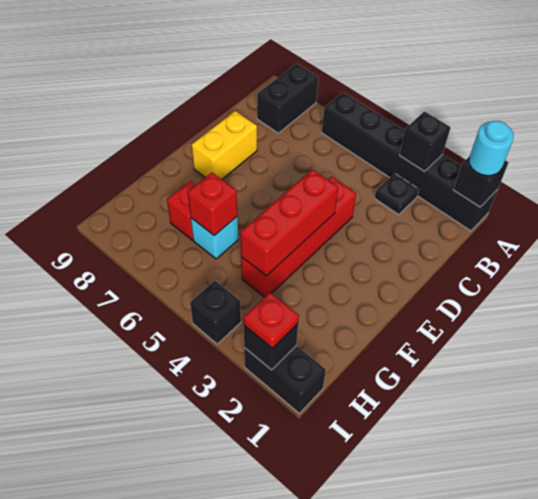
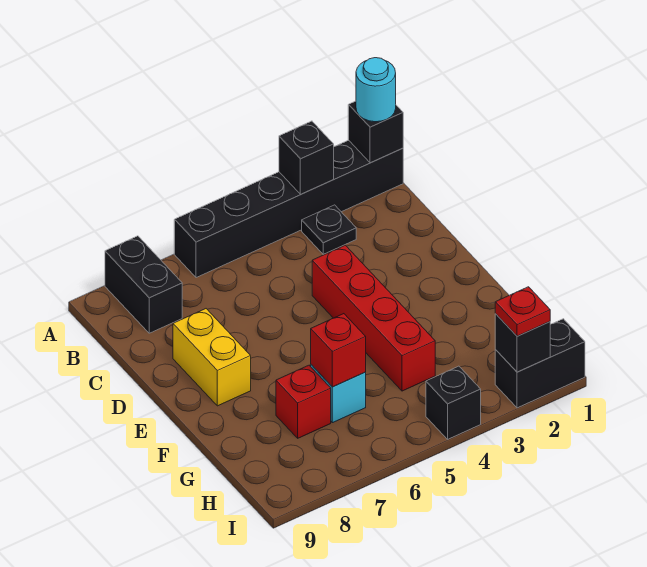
red brick E4:G4 level 2 -> none

